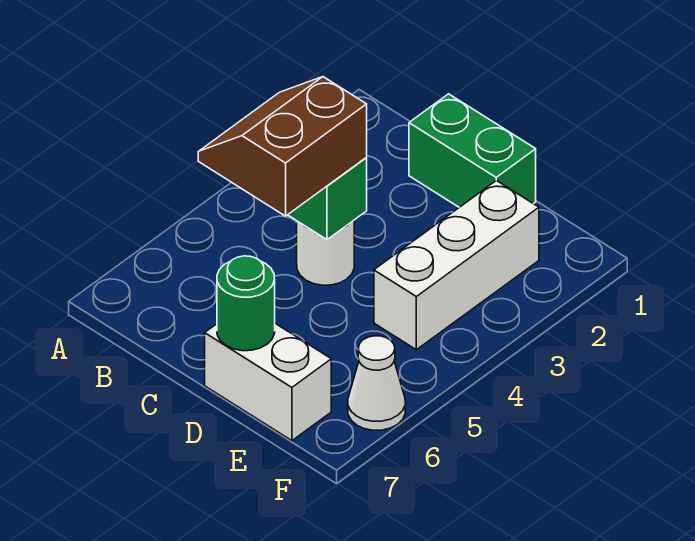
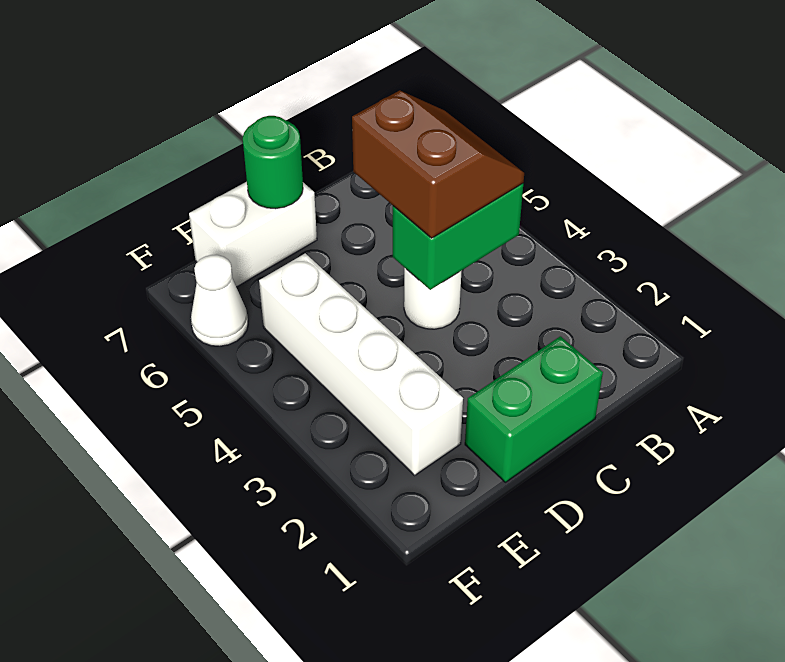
white brick E2:E4 level 1 -> white brick E2:E5 level 1

